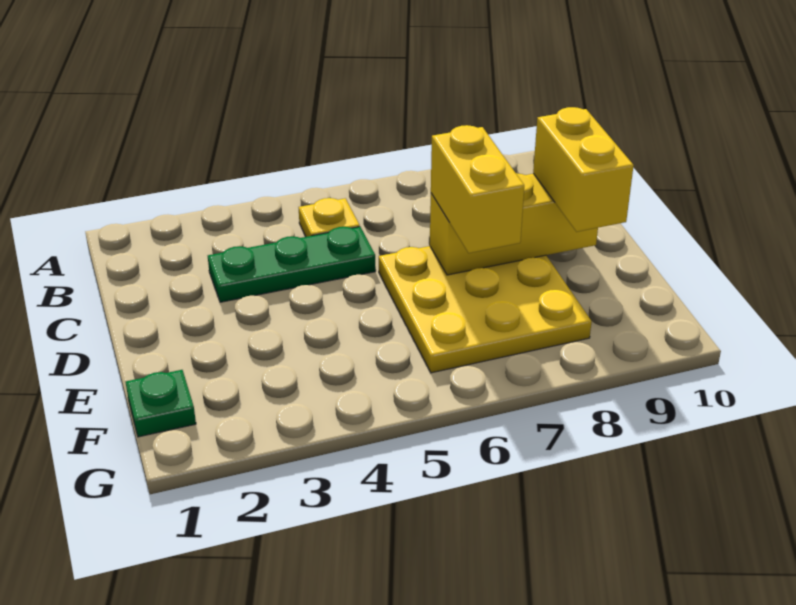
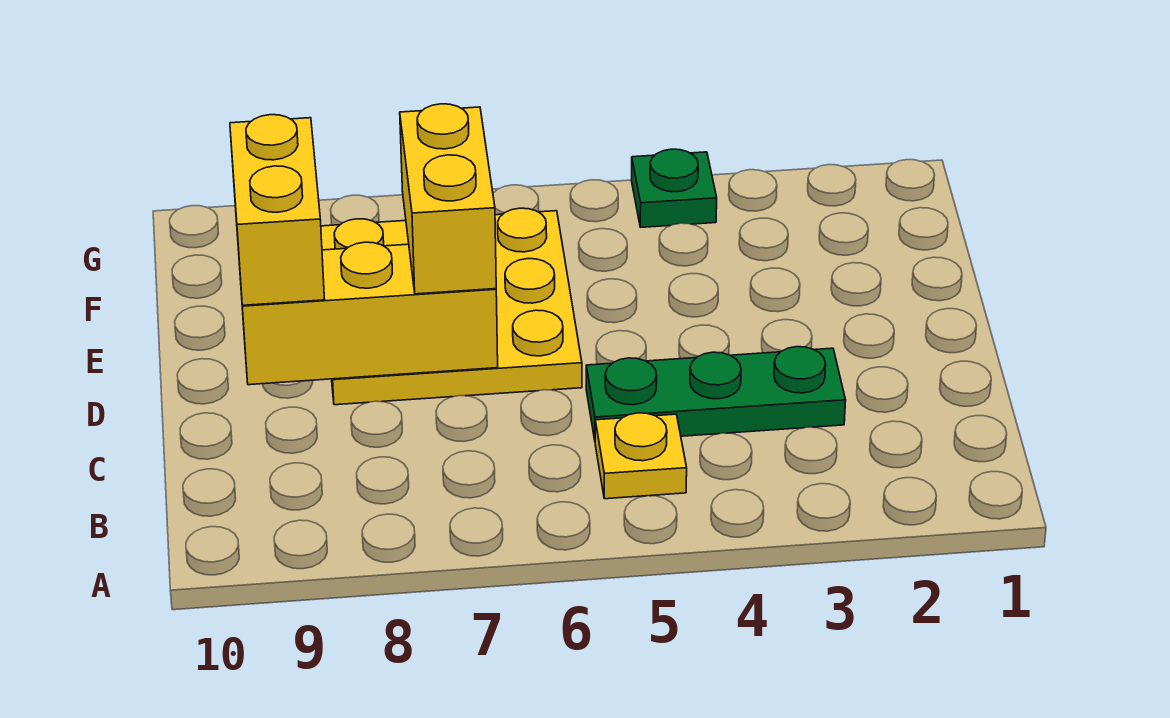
green plate F1 level 1 -> green plate G4 level 1

